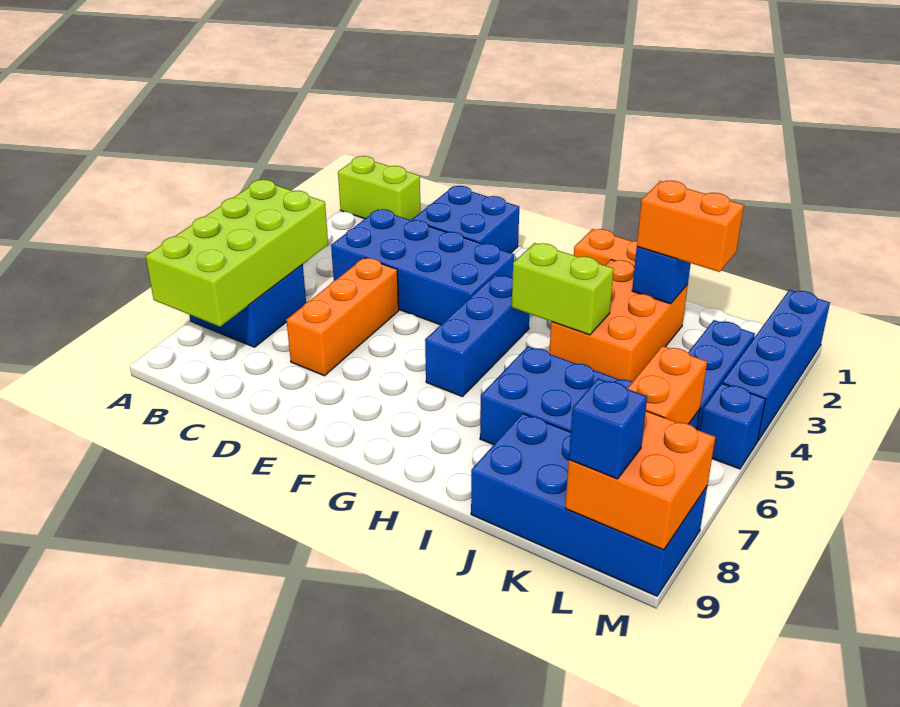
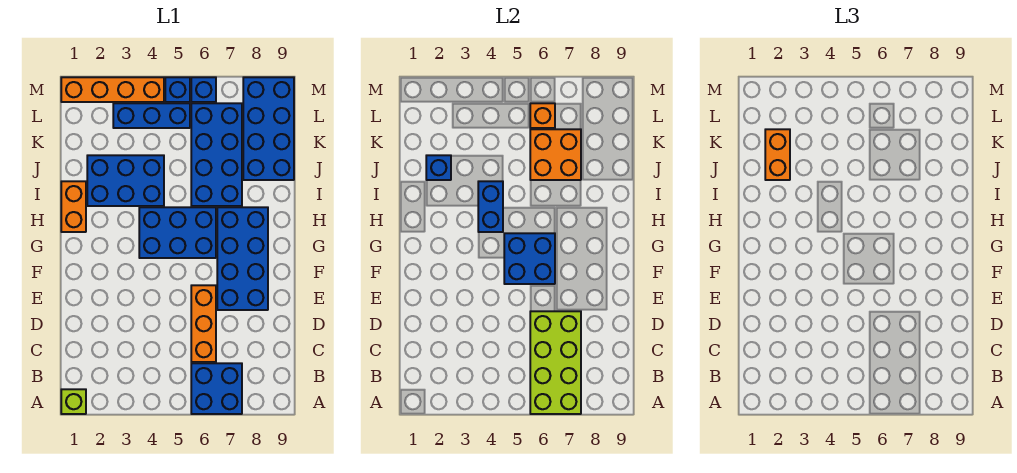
lime brick A1:B1 level 1 -> lime brick A1 level 1
lime brick A5:B8 level 2 -> lime brick A6:D7 level 2
blue brick C3:F4 level 1 -> blue brick E7:H8 level 1
blue brick D1:E2 level 1 -> blue brick F5:G6 level 2
orange brick D5:D7 level 1 -> orange brick C6:E6 level 1
blue brick G4:G6 level 1 -> blue brick G4:H6 level 1
lime brick H4:I4 level 2 -> blue brick H4:I4 level 2
orange brick I2:J4 level 1 -> blue brick I2:J4 level 1
orange brick L6:L7 level 2 -> orange brick L6 level 2
orange brick L8:M9 level 2 -> orange brick J6:K7 level 2
blue brick L9 level 3 -> blue brick M6 level 1
blue brick M1:M4 level 1 -> orange brick M1:M4 level 1

